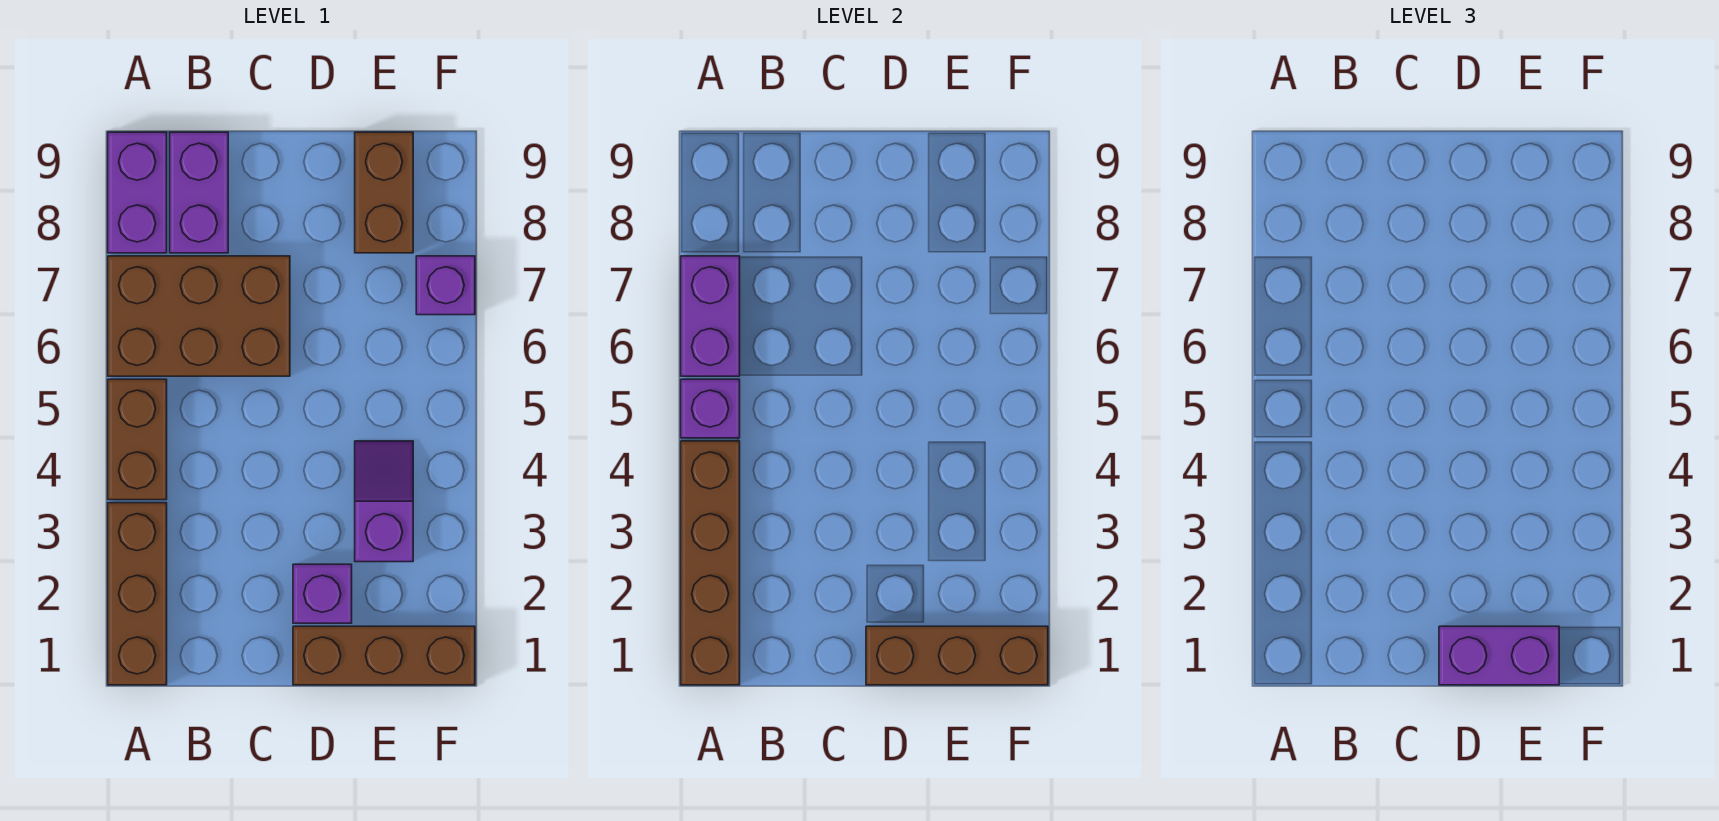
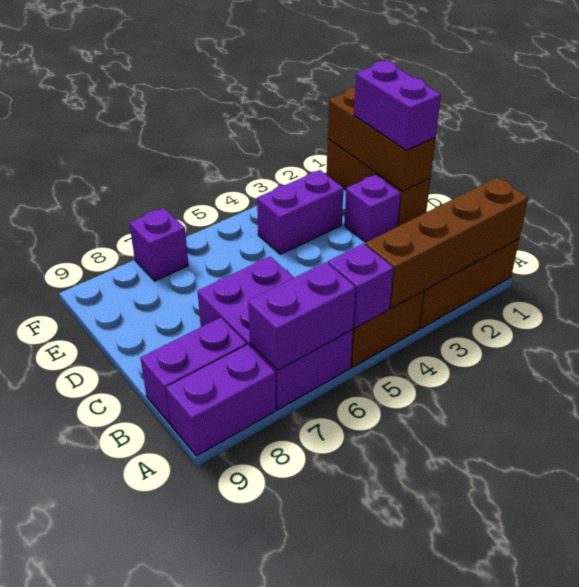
brown brick A6:C7 level 1 -> purple brick A6:C7 level 1
purple slope E3:E4 level 1 top 3 -> purple brick E3:E4 level 1
brown brick E8:E9 level 1 -> none

